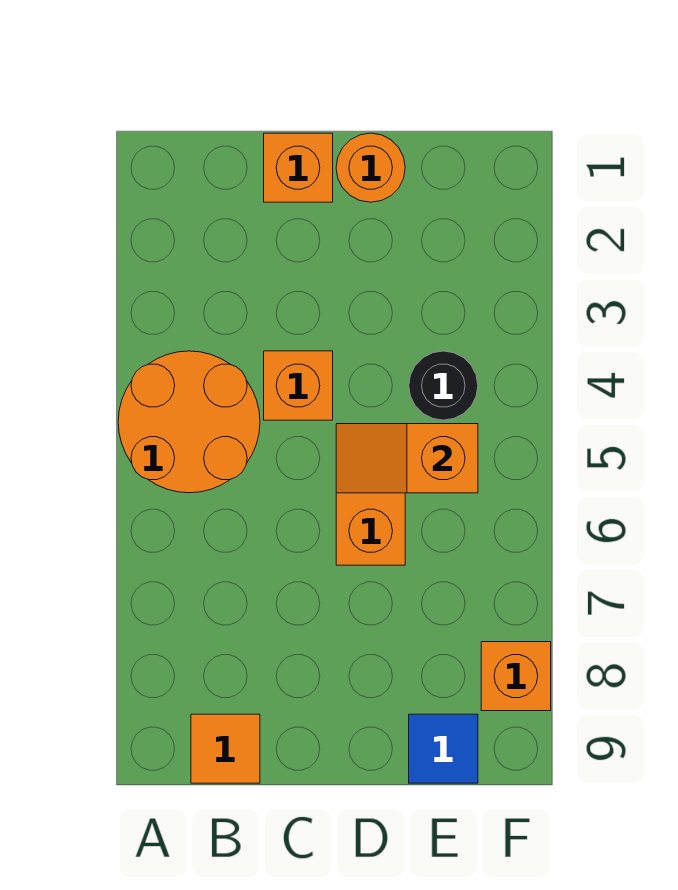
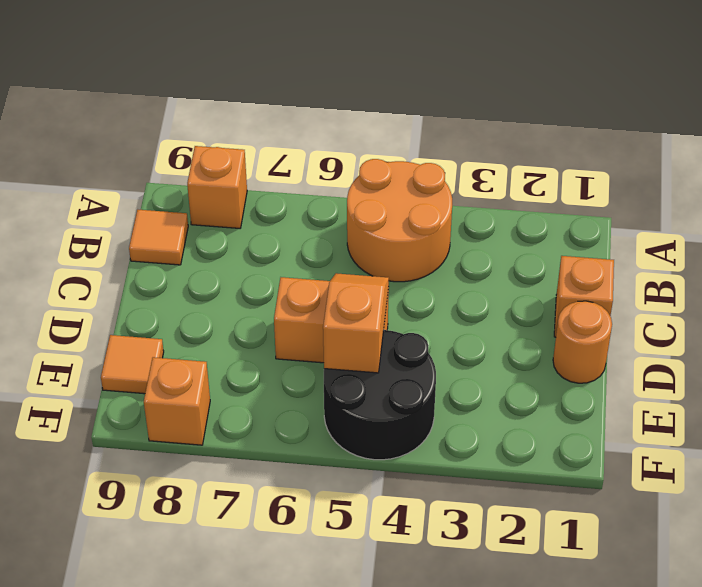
orange brick C4 level 1 -> orange brick A8 level 1
black round brick E4 level 1 -> black round brick E4:F5 level 1
blue tile E9 level 1 -> orange tile E9 level 1

